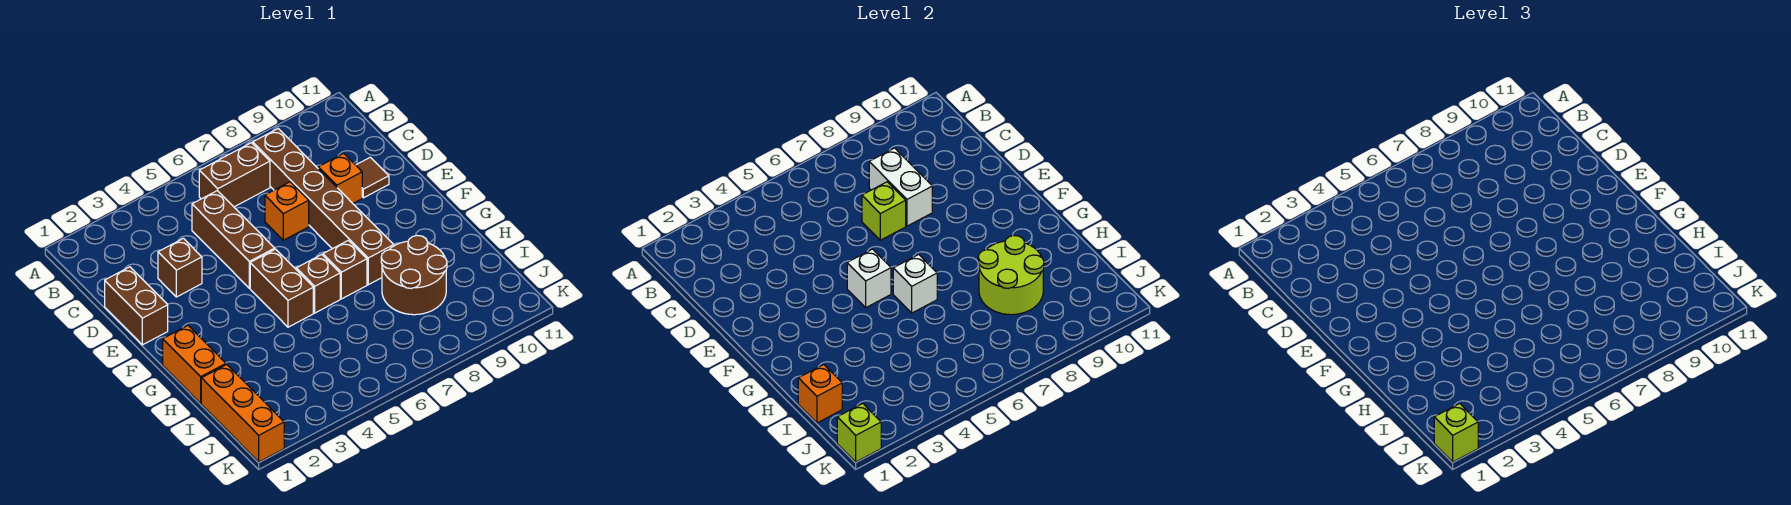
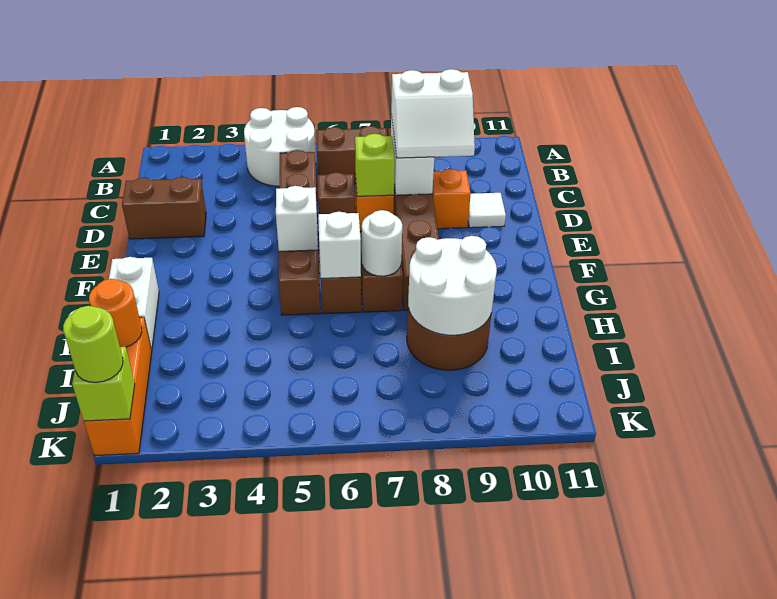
none -> white round brick A4:B5 level 1
none -> white slope C8:D9 level 3 top C
brown brick D1:E1 level 1 -> brown brick D1:D2 level 1
brown brick D3 level 1 -> brown brick D6 level 1
brown tile D10 level 1 -> white tile D10 level 1
orange brick G1:H1 level 1 -> white brick G1:H1 level 1
none -> white round brick G7 level 2
lime round brick H8:I9 level 2 -> white round brick H8:I9 level 2
orange brick I1 level 2 -> orange round brick I1 level 2
lime brick K1 level 3 -> lime round brick K1 level 3

